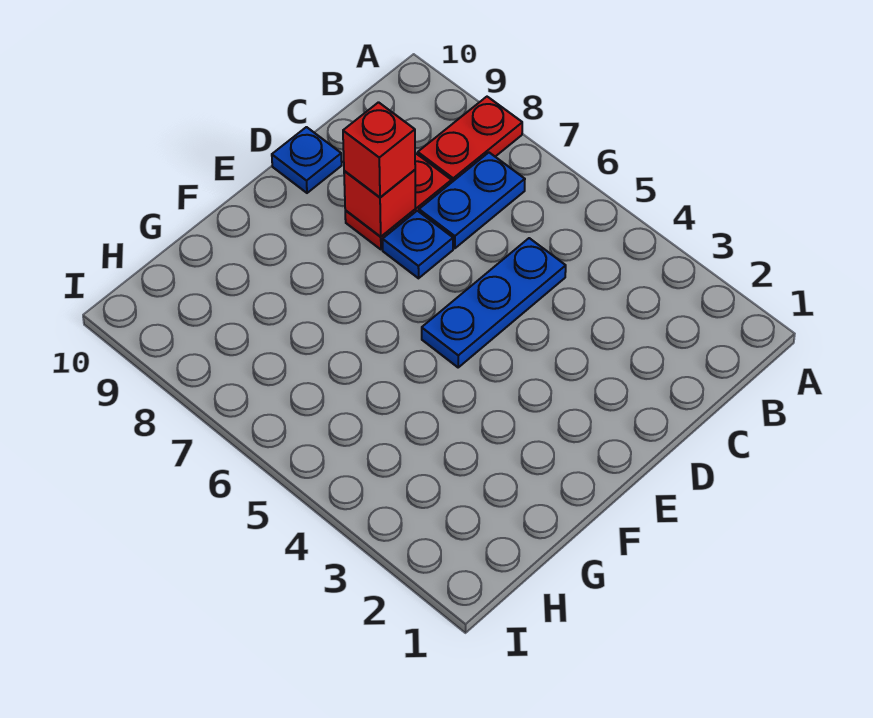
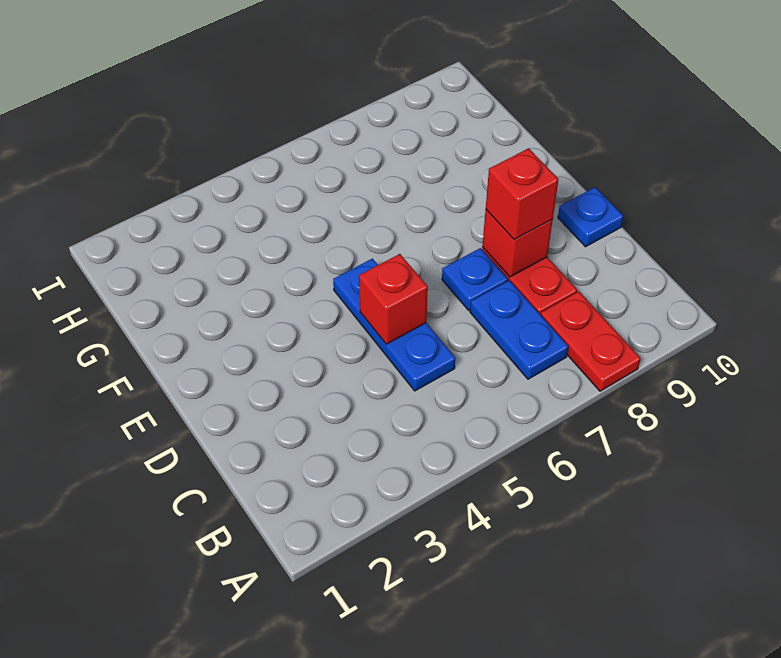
none -> red brick D5 level 2

